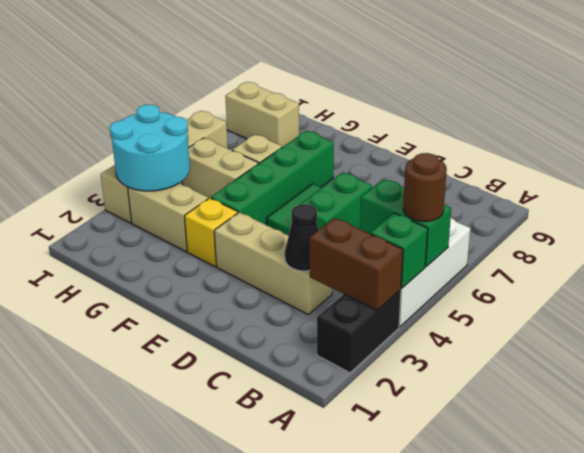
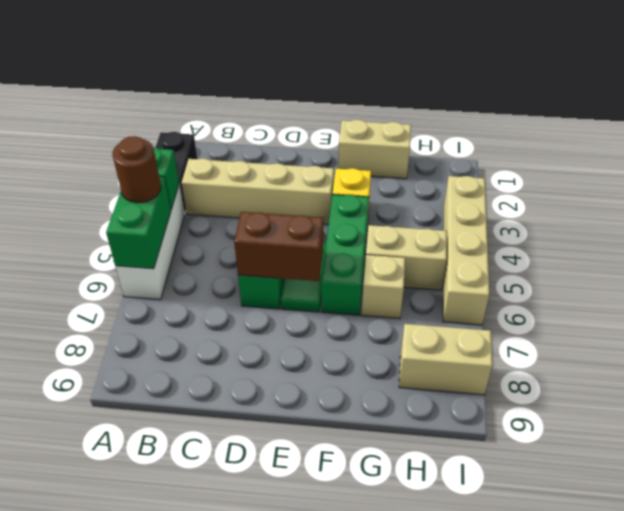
brown brick A3:B3 level 2 -> brown brick D6:E6 level 2
green brick A5:B5 level 2 -> green brick A5:A6 level 2
tan brick C3:E3 level 1 -> tan brick B3:E3 level 1
black cone C3 level 2 -> none
green brick F4:F7 level 1 -> green brick F4:F6 level 1
tan brick G3:H3 level 1 -> tan brick F1:G1 level 1
cyan round brick H3:I4 level 2 -> none

